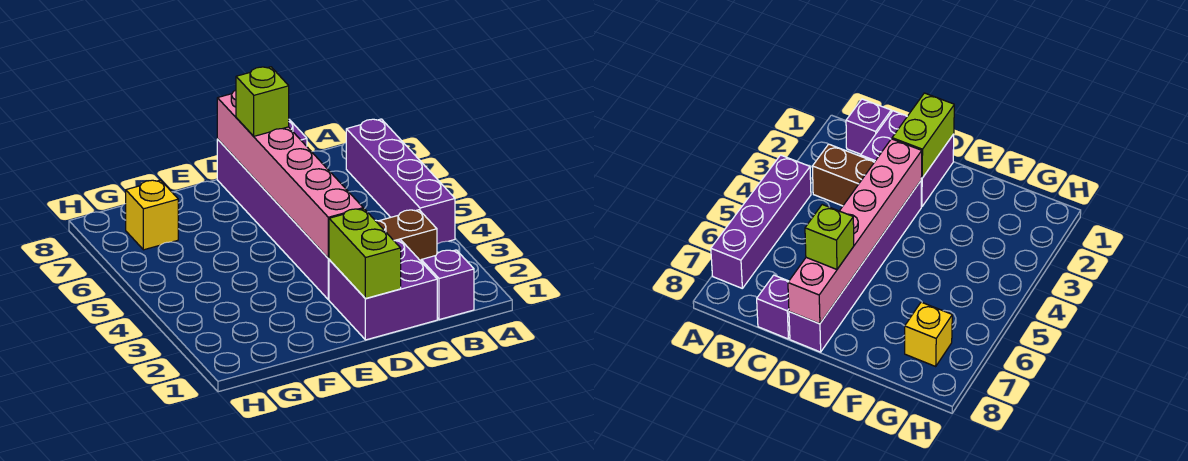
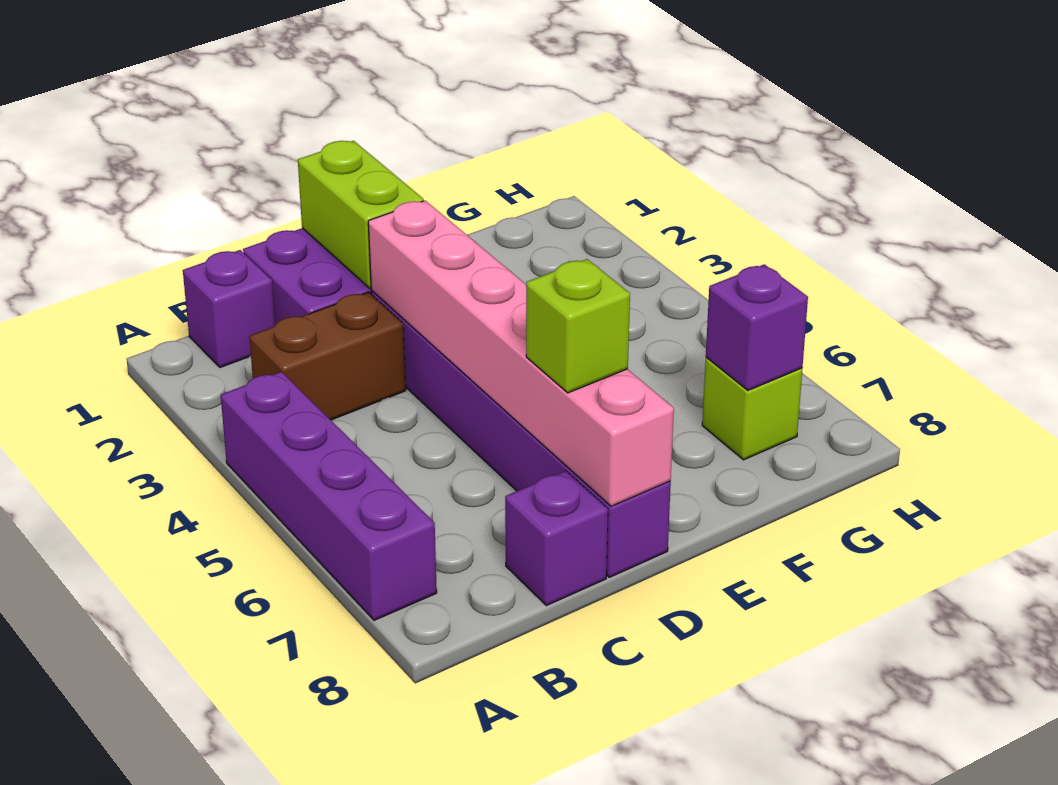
yellow brick G7 level 1 -> lime brick G7 level 1
none -> purple brick G7 level 2

